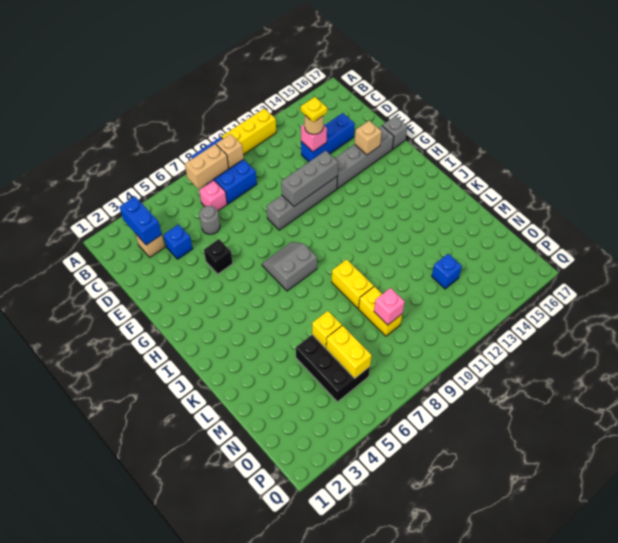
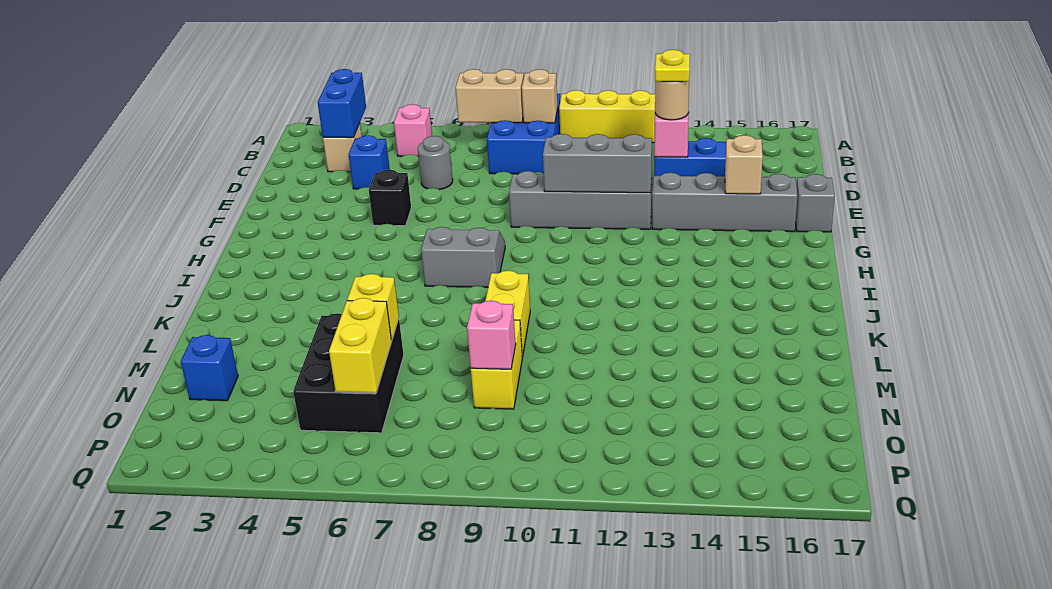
pink brick C7 level 1 -> pink brick B5 level 1
blue brick N13 level 1 -> blue brick N2 level 1

